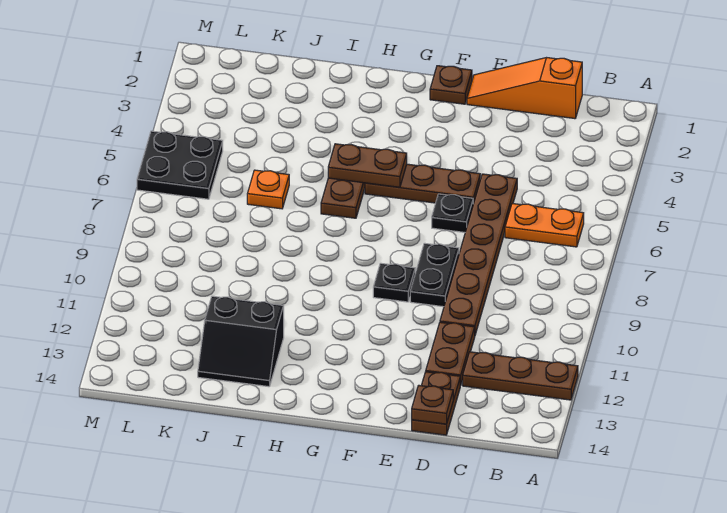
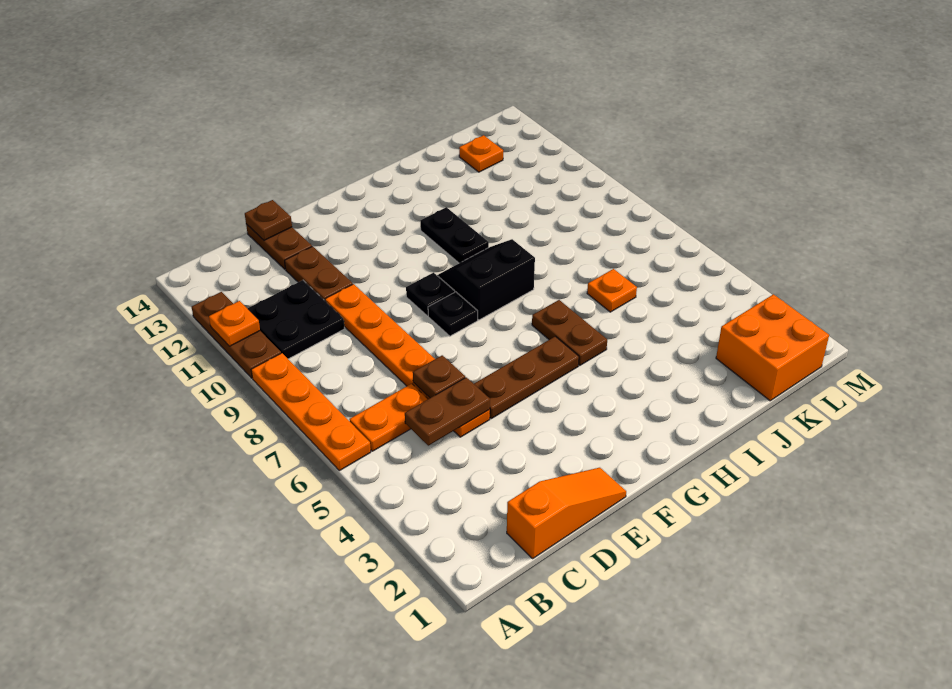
none -> orange plate A6:A9 level 1
none -> orange plate A11 level 2
brown plate A12:C12 level 1 -> brown plate A10:A12 level 1
brown plate D5:D10 level 1 -> orange plate D5:D10 level 1
black plate E6 level 1 -> black plate F8 level 1
black plate E8:E9 level 1 -> black plate H10:H11 level 1
brown plate F1 level 1 -> brown plate D6 level 2
brown plate G5:H5 level 2 -> brown plate C5:D5 level 2
black slope I12:J13 level 1 top 12 -> black slope G8:H9 level 1 top 8
none -> orange brick K1:L2 level 1
none -> orange plate K13 level 1
black plate L5:M6 level 1 -> black plate B10:C11 level 1

